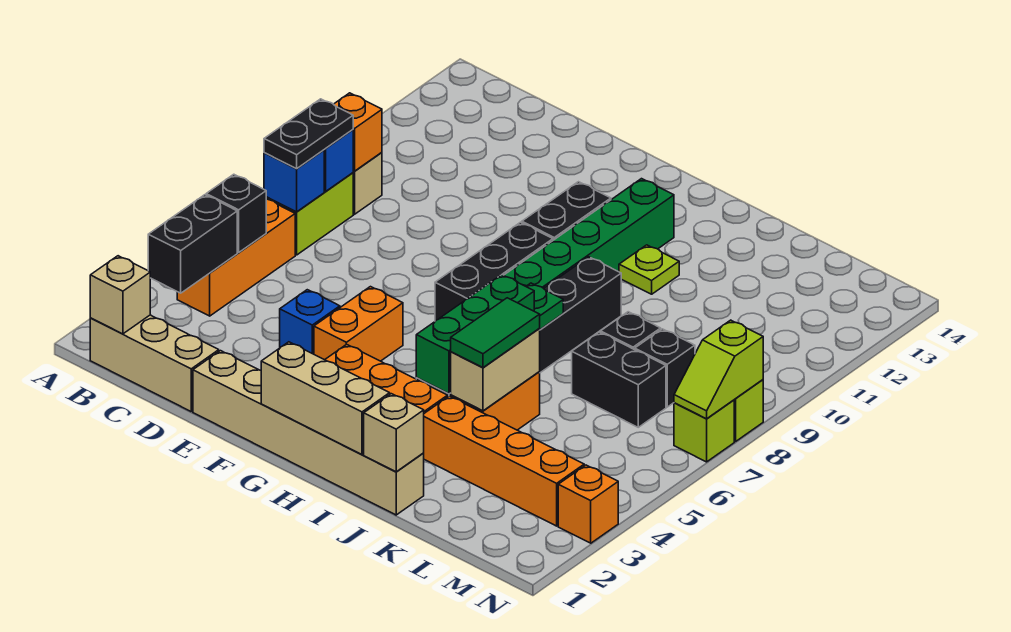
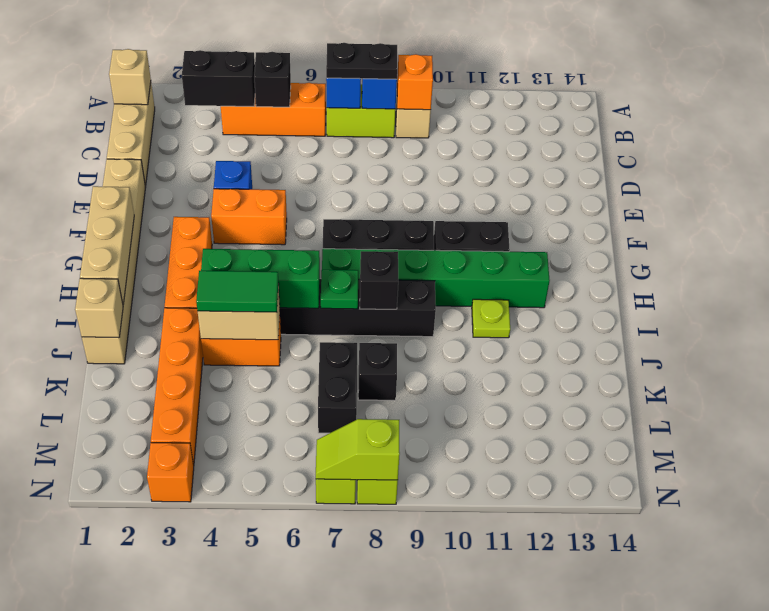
black brick L8 level 1 -> black brick I8 level 2

